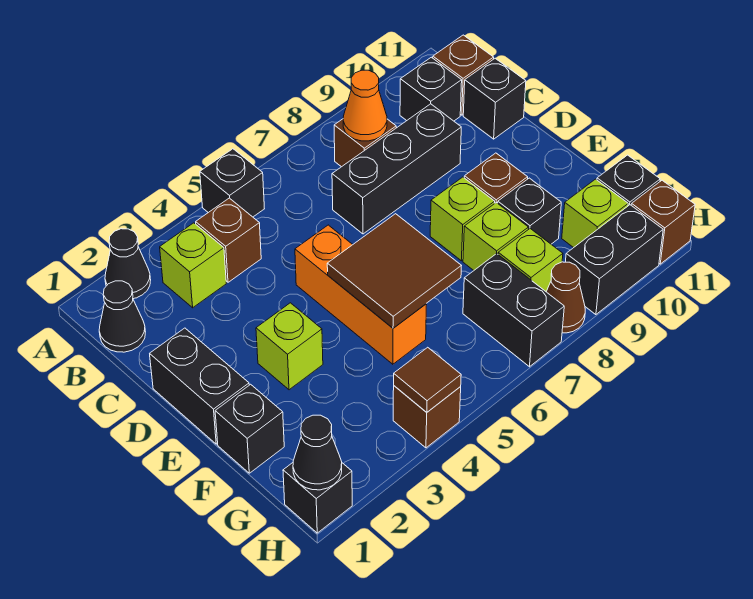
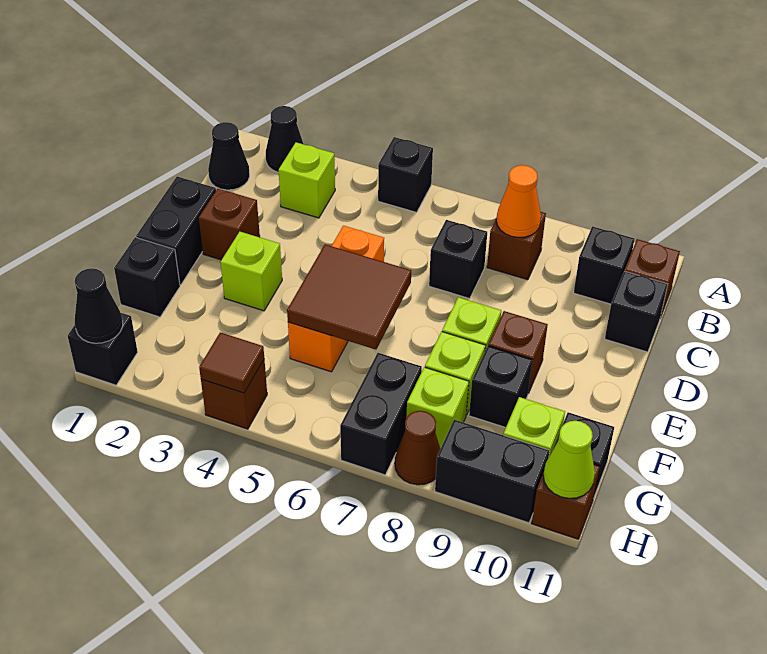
brown brick B4 level 1 -> brown brick D2 level 1
black brick C7:C9 level 1 -> black brick C7 level 1
none -> lime cone H11 level 2

